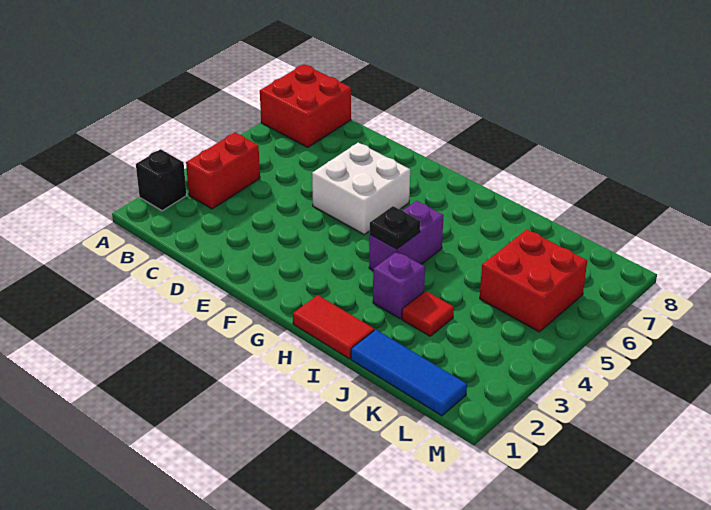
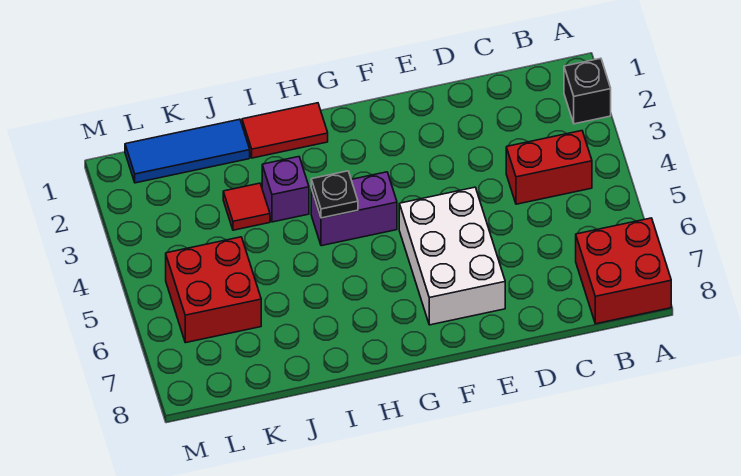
red brick B3:B4 level 1 -> red brick B4:C4 level 1
white brick E5:F6 level 1 -> white brick E5:F7 level 1
purple brick H4:H5 level 1 -> purple brick G4:H4 level 1

